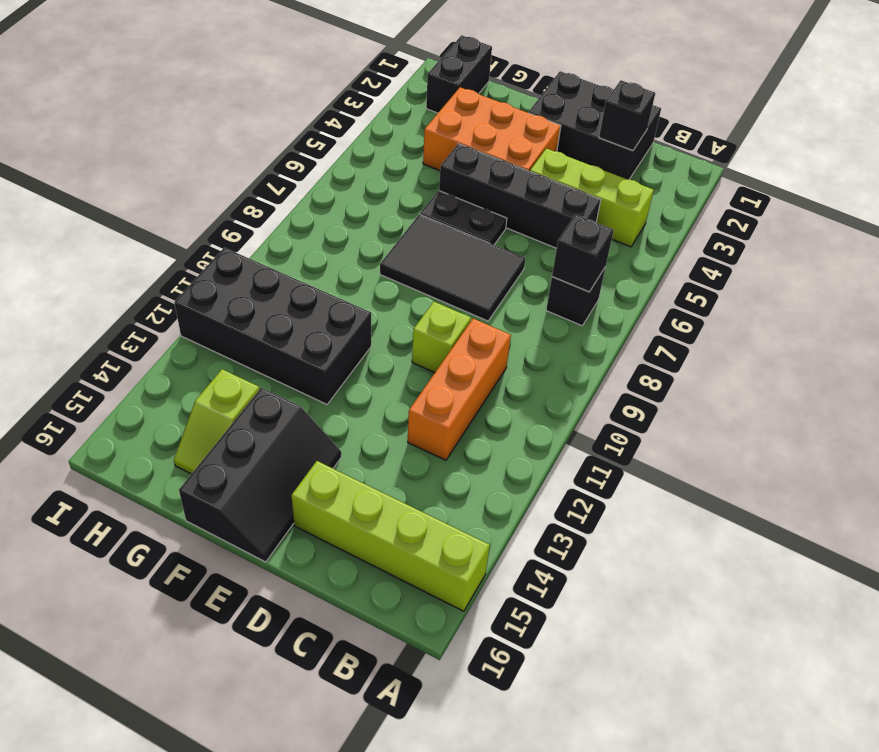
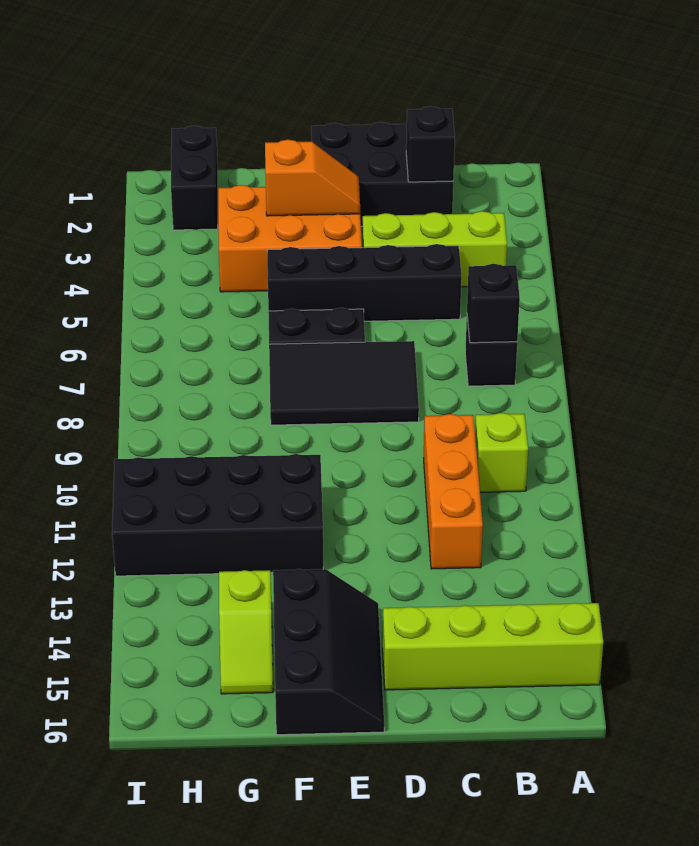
lime brick D10 level 1 -> lime brick B10 level 1
none -> orange slope E3:F3 level 2 top F

